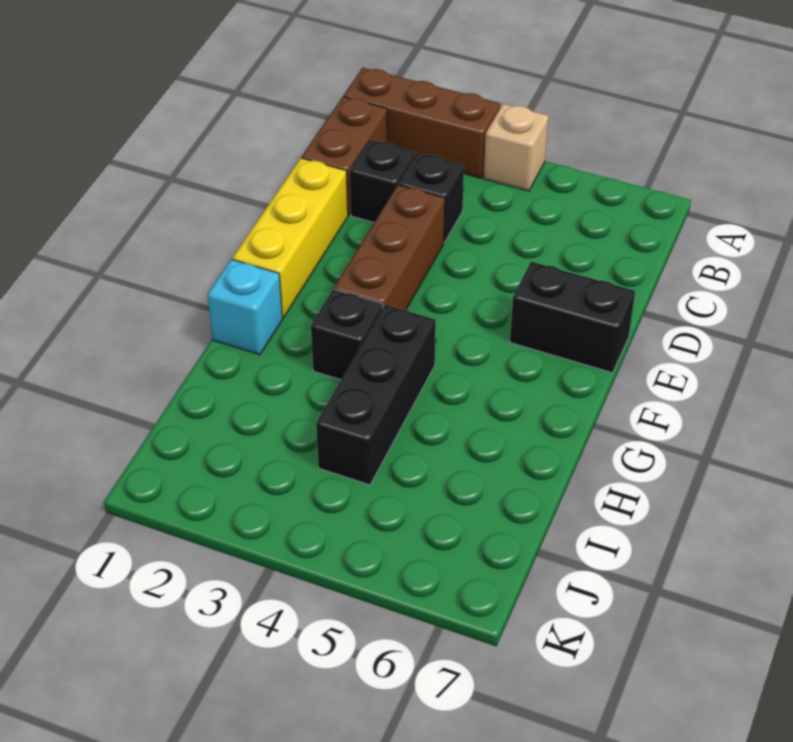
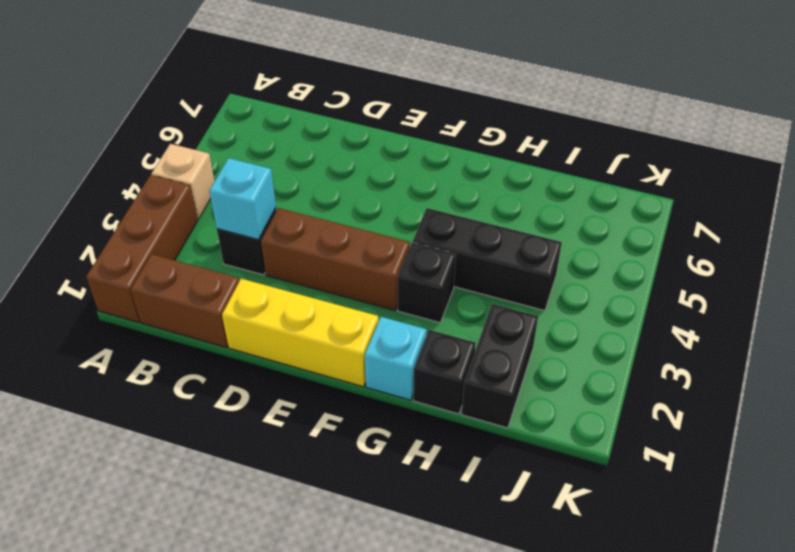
black brick C2 level 1 -> black brick H1 level 1
none -> cyan brick C3 level 2
black brick E6:E7 level 1 -> black brick I1:I2 level 1

